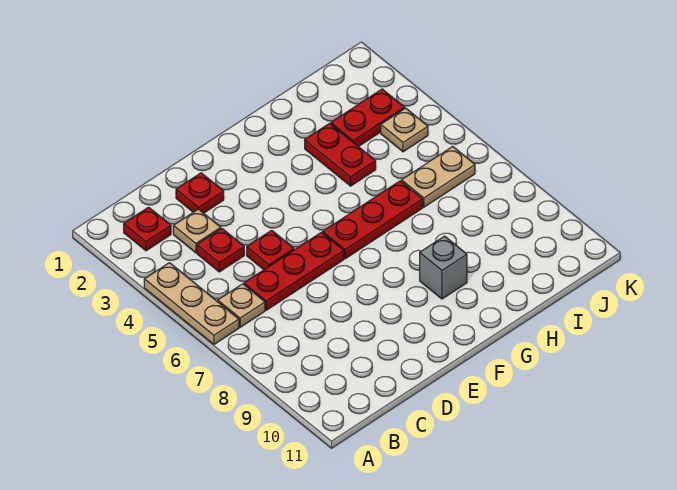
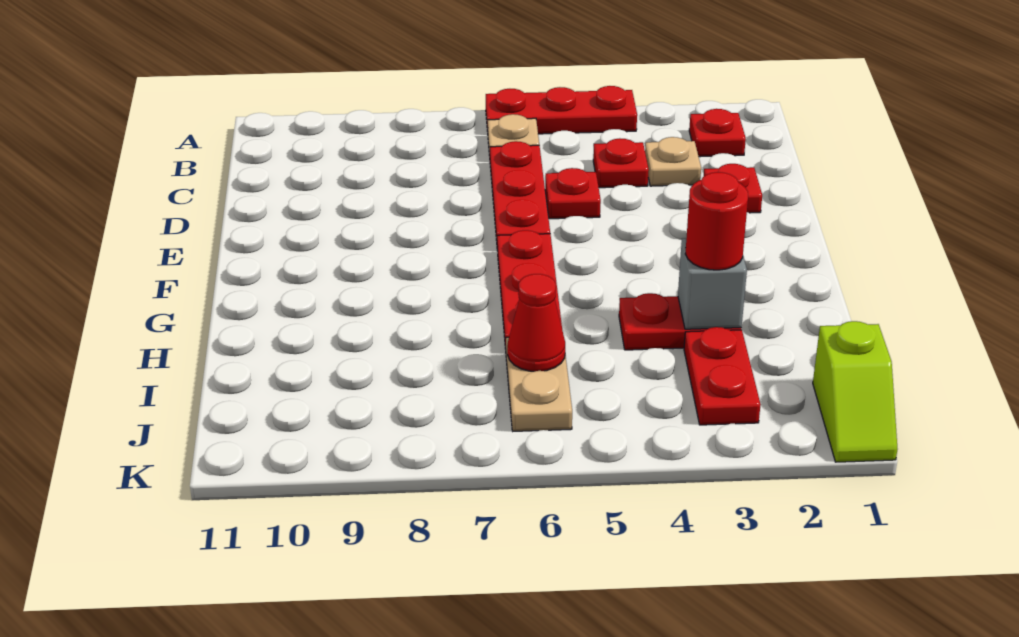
tan plate A4:A6 level 1 -> red plate A4:A6 level 1
grey brick G9 level 1 -> grey brick H3 level 2
none -> red round brick H3 level 3
none -> red cone I6 level 2
none -> lime slope J1:K1 level 1 top J
tan plate J4 level 1 -> none

